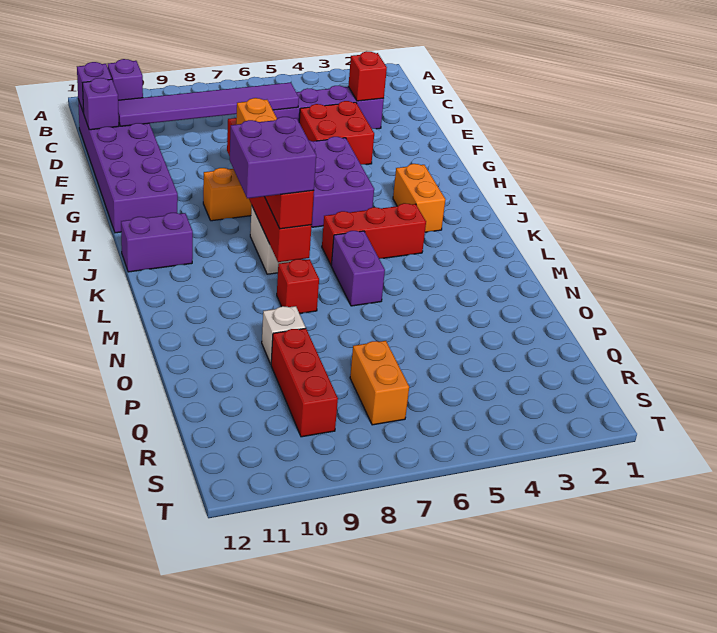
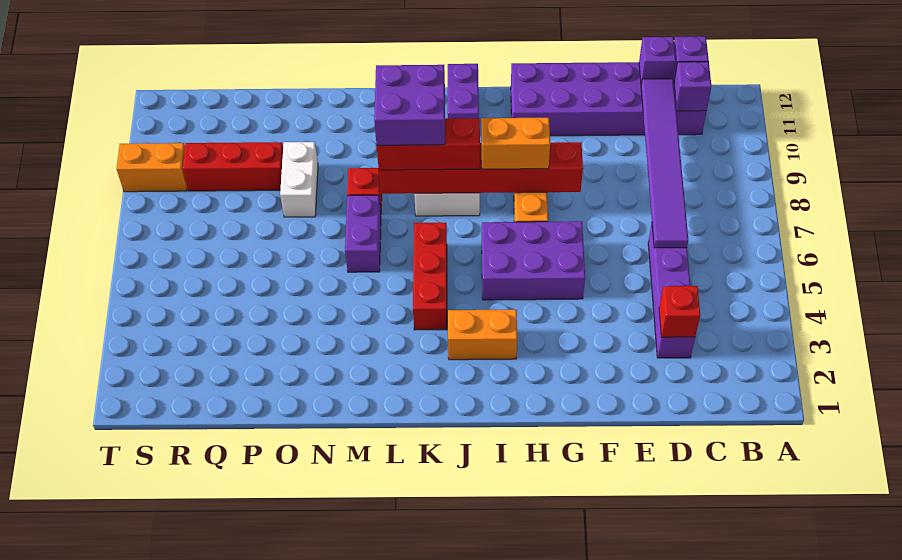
red brick E4:F5 level 1 -> none
purple brick L6:M6 level 1 -> purple brick M6:M7 level 1
white brick O9 level 1 -> white brick O8:O9 level 1
orange brick Q7:R7 level 1 -> orange brick S9:T9 level 1

